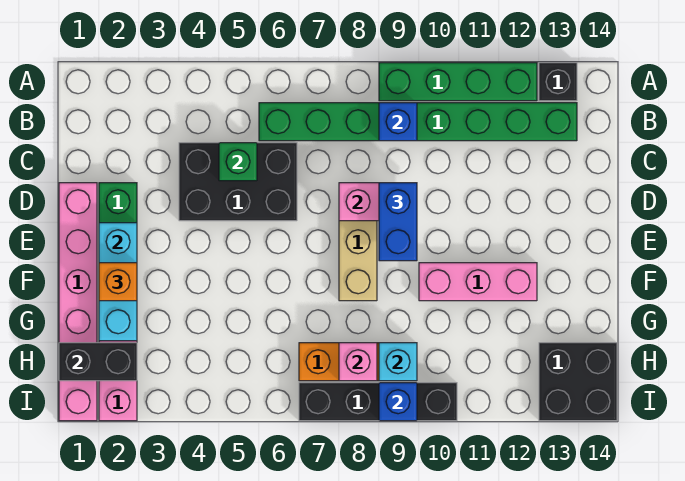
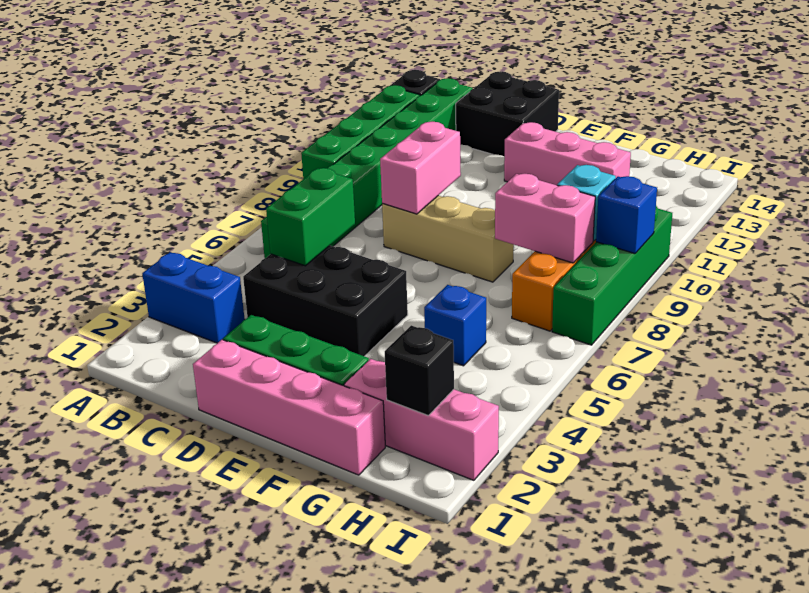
blue brick B9 level 2 -> blue brick G5 level 1
black brick C4:D6 level 1 -> black brick C4:E5 level 1
green brick C5 level 2 -> green brick C5:C6 level 2
pink brick D1:I1 level 1 -> pink brick D1:G1 level 1
blue brick D9:E9 level 3 -> blue brick A3:B3 level 1
cyan brick E2:G2 level 2 -> none
orange brick F2 level 3 -> none
pink brick F10:F12 level 1 -> pink brick E12:G12 level 1
black brick H1:H2 level 2 -> black brick H2 level 2
pink brick H8 level 2 -> pink brick G8:H8 level 2
black brick H13:I14 level 1 -> black brick C13:D14 level 1
black brick I7:I10 level 1 -> green brick I7:I10 level 1

